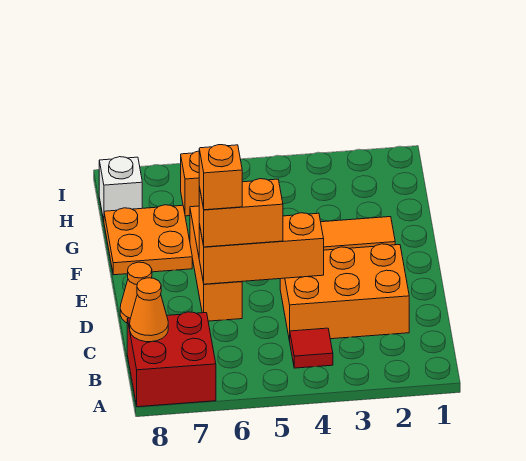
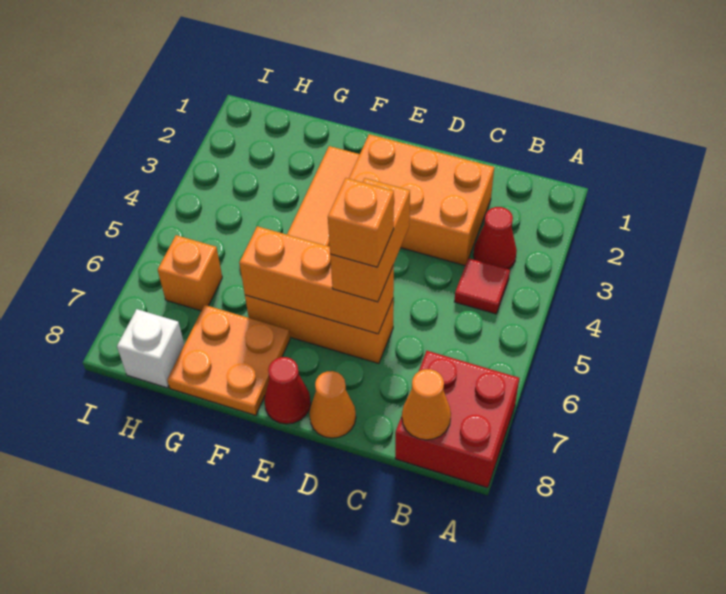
none -> red cone B3 level 1
orange brick C2:D4 level 1 -> orange brick C2:E3 level 1
orange brick D4:D6 level 2 -> orange brick D6:F6 level 2
none -> red cone E8 level 1

